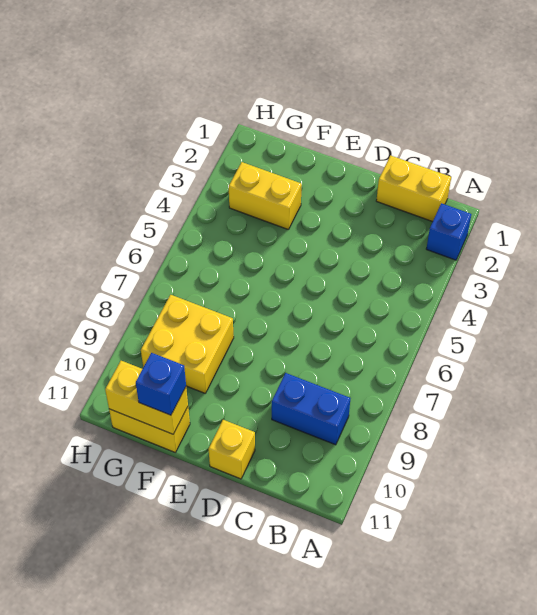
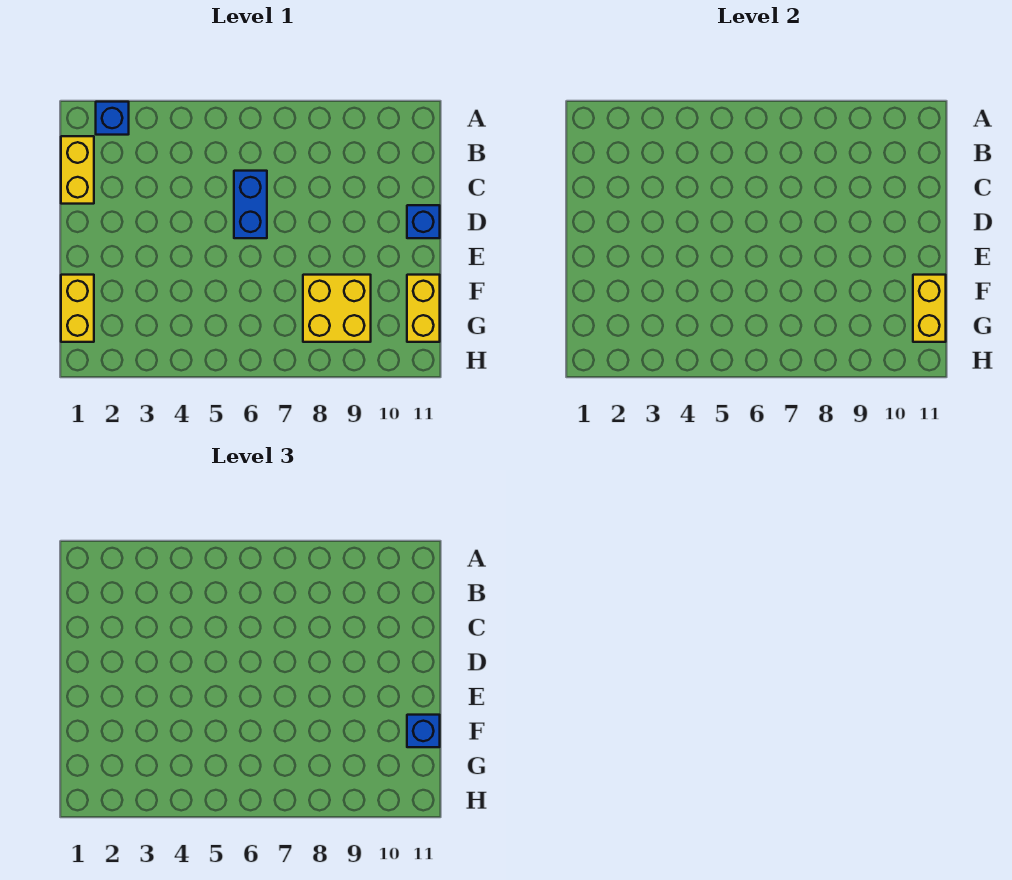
blue brick B9:C9 level 1 -> blue brick C6:D6 level 1
yellow brick D11 level 1 -> blue brick D11 level 1
yellow brick F3:G3 level 1 -> yellow brick F1:G1 level 1

